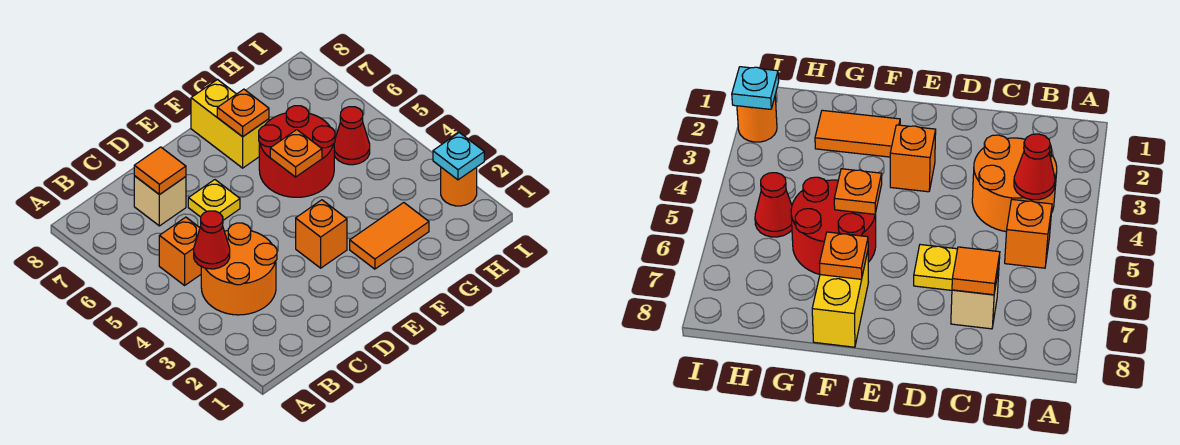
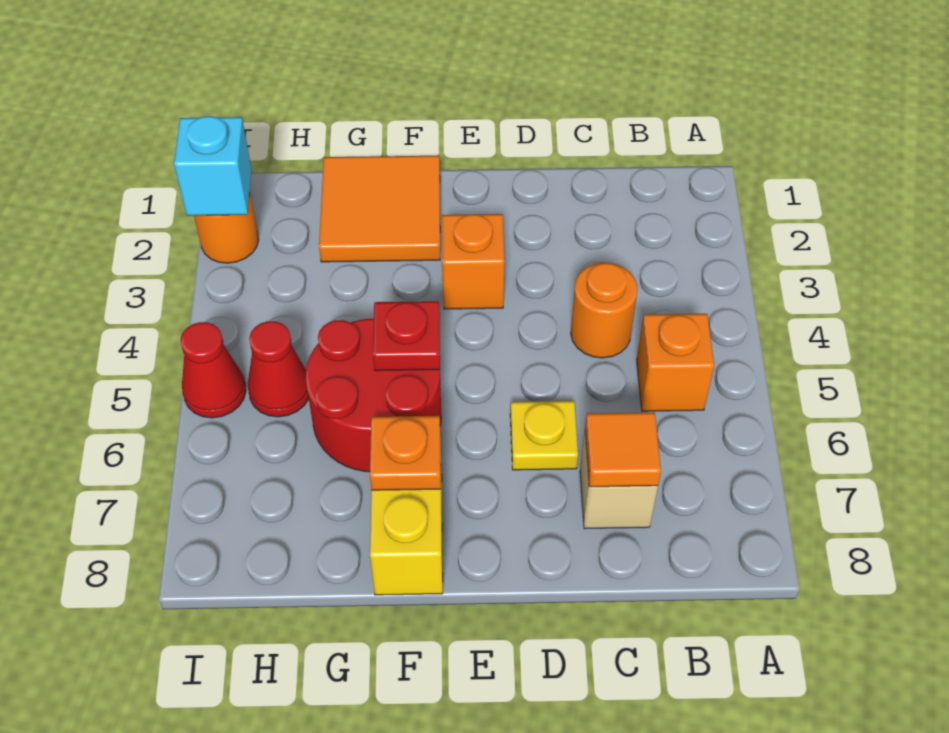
orange round brick B3:C4 level 1 -> orange round brick C4 level 1
red cone B4 level 2 -> red cone I5 level 1
orange tile F2:G2 level 1 -> orange tile F1:G2 level 1
orange plate F5 level 2 -> red plate F5 level 2
cyan plate I2 level 2 -> cyan brick I2 level 2

